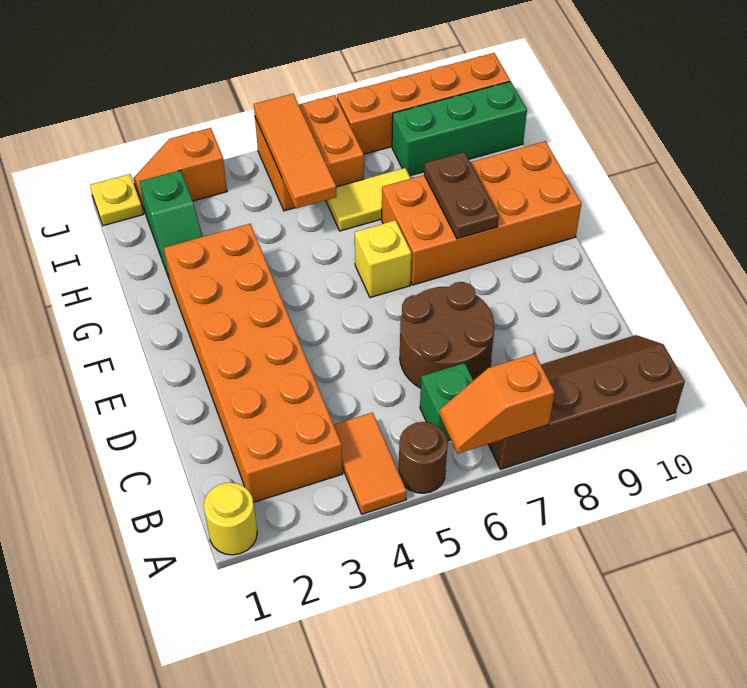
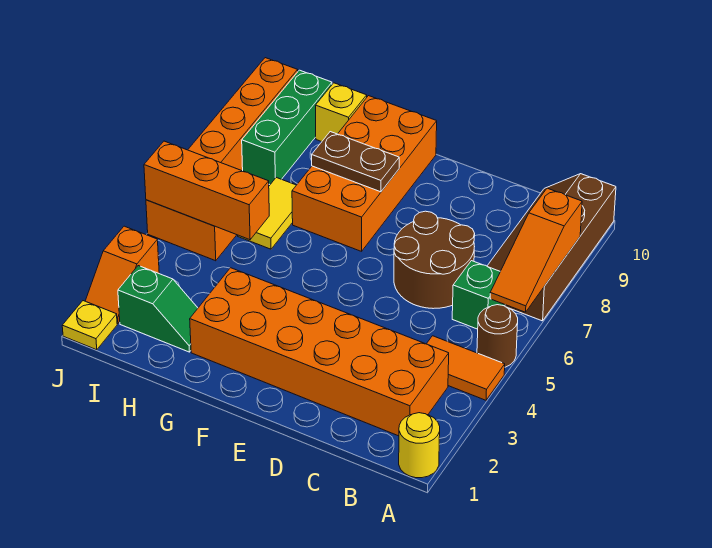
orange slope A6:A7 level 2 top 7 -> orange slope A6:A8 level 2 top 8
yellow brick F6 level 1 -> yellow brick H10 level 1
orange tile H5:J5 level 2 -> orange brick H5:J5 level 2

